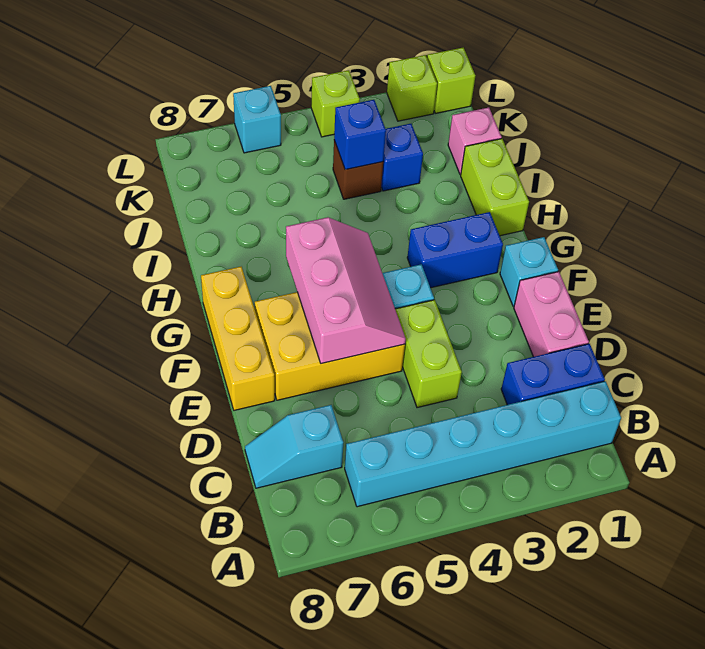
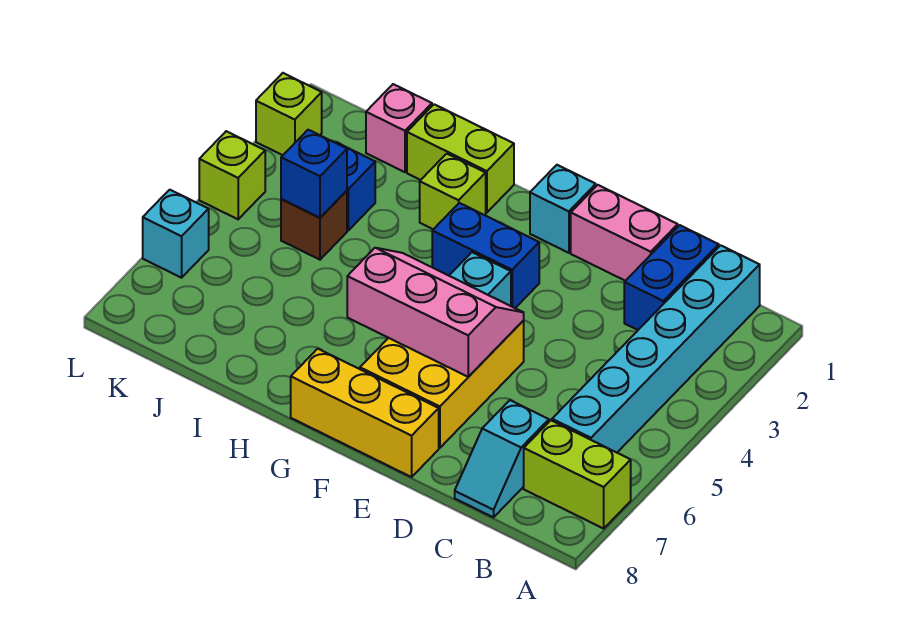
lime brick D4:E4 level 1 -> lime brick A7:B7 level 1
blue brick G2:G3 level 1 -> blue brick F3:G3 level 1
lime brick L1 level 1 -> lime brick H2 level 1

